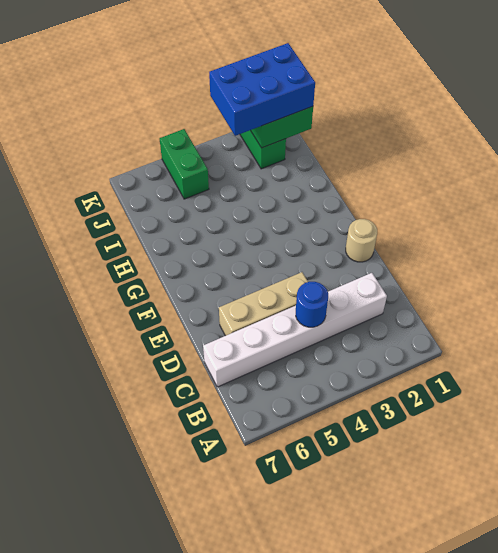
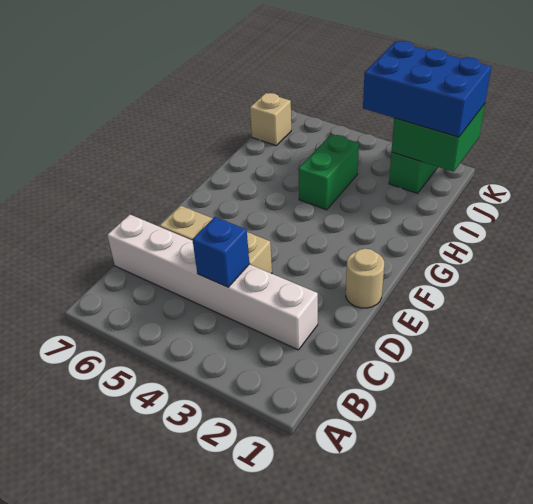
blue round brick C4 level 2 -> blue brick C4 level 2
green brick J5:K5 level 1 -> green brick H4:I4 level 1
none -> tan brick J7 level 1

